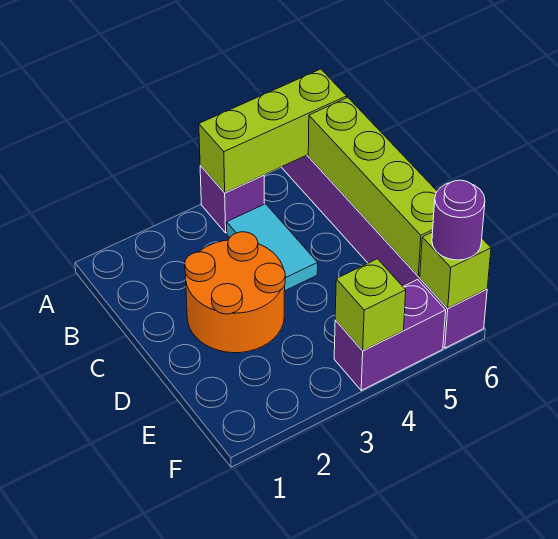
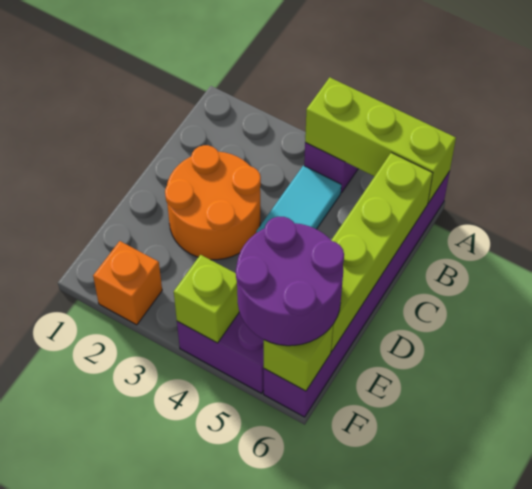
none -> orange brick F2 level 1
purple round brick F6 level 3 -> purple round brick E5:F6 level 3

